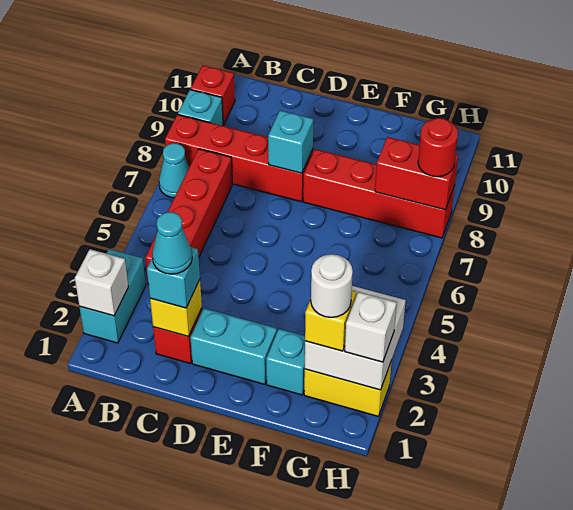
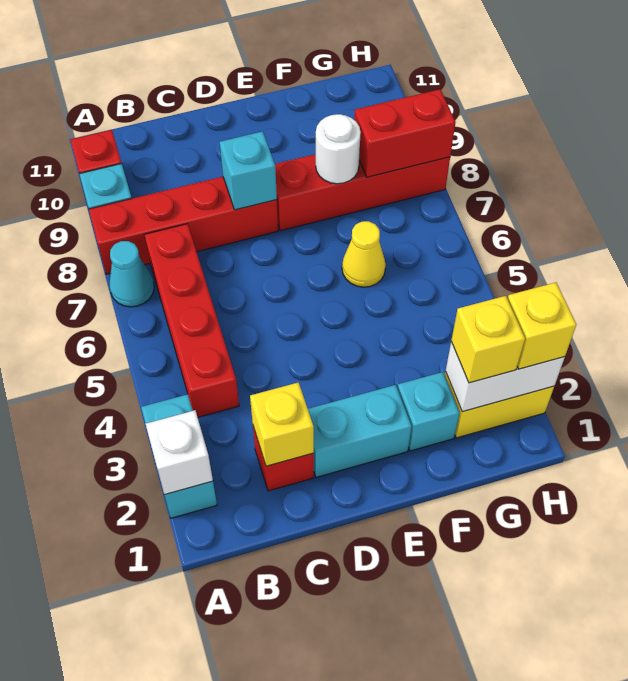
cyan brick C2 level 3 -> none
cyan cone C2 level 4 -> none
none -> yellow cone F6 level 1
white brick G2:H3 level 2 -> white brick G2:H2 level 2
white round brick G2 level 4 -> white round brick F8 level 2
white brick H2 level 3 -> yellow brick H2 level 3
red round brick H8 level 3 -> none

